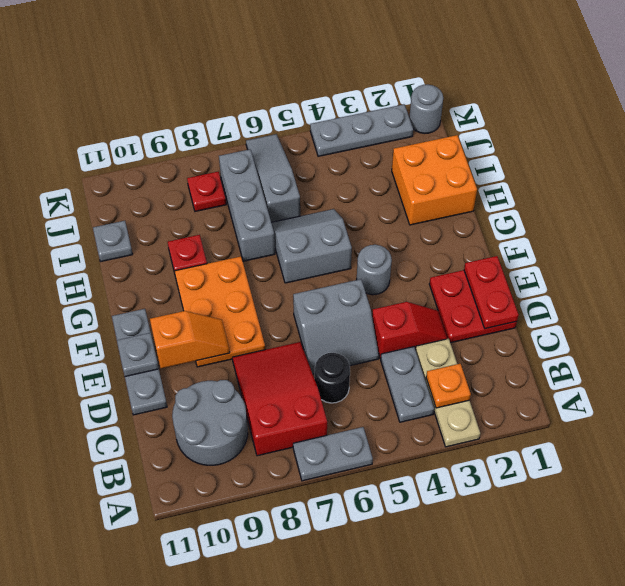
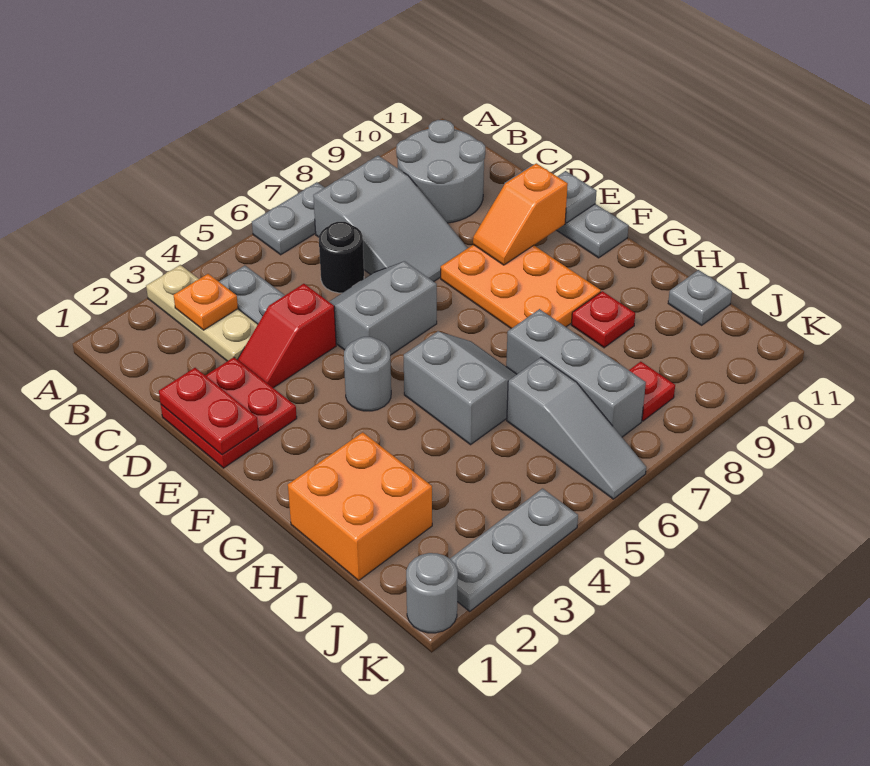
red slope B7:D8 level 1 top B -> grey slope B7:D8 level 1 top B
grey slope G5:H6 level 1 top G -> grey slope G5:H6 level 1 top 5

